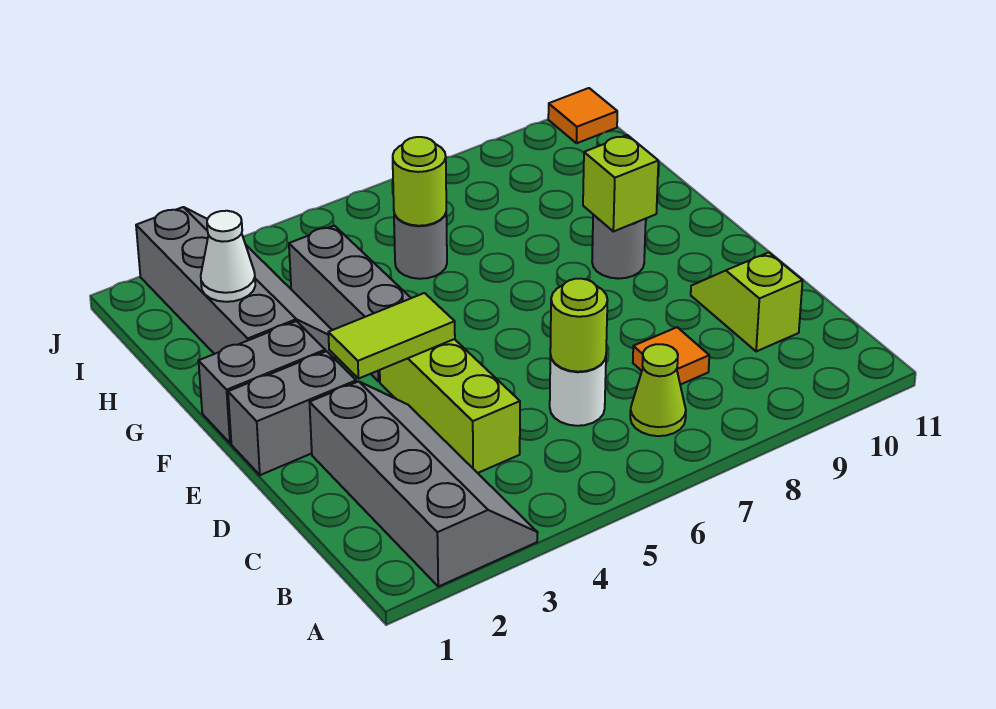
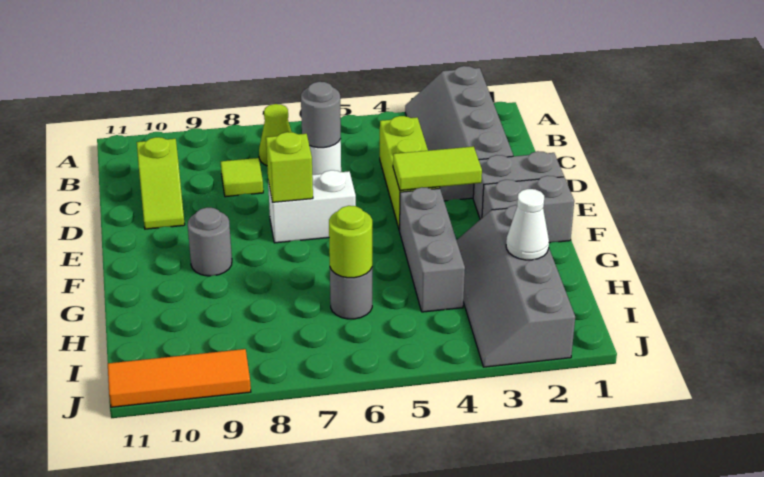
lime round brick C6 level 2 -> grey round brick C6 level 2
orange tile C8 level 1 -> lime tile C8 level 1
none -> white brick E6:E7 level 1
lime brick F9 level 2 -> lime brick E7 level 2
orange tile J11 level 1 -> orange tile J9:J11 level 1

